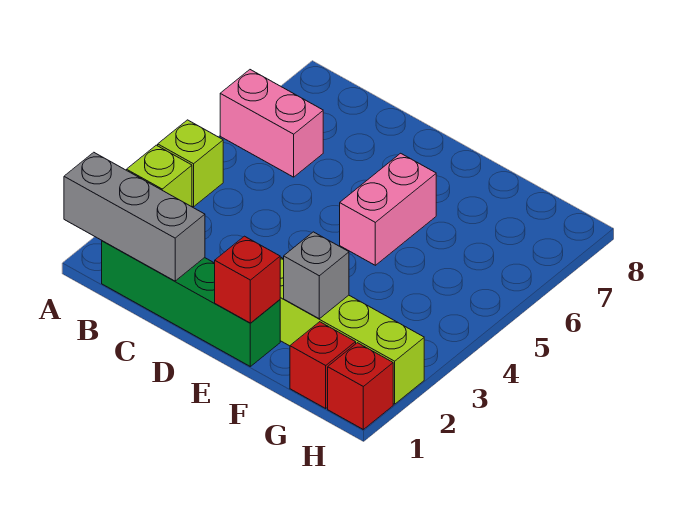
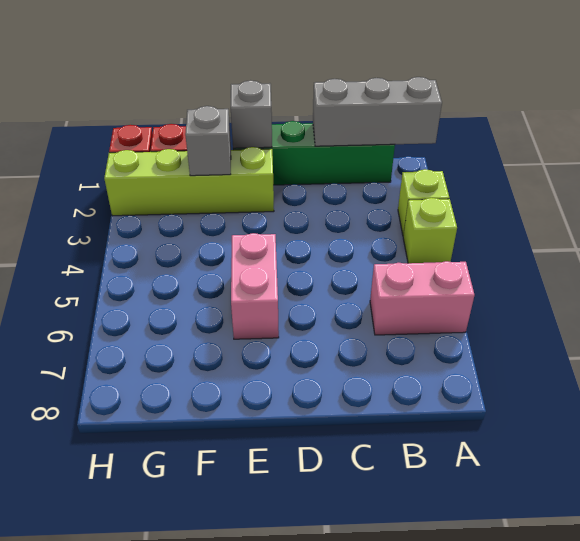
red brick E1 level 2 -> grey brick E1 level 2

